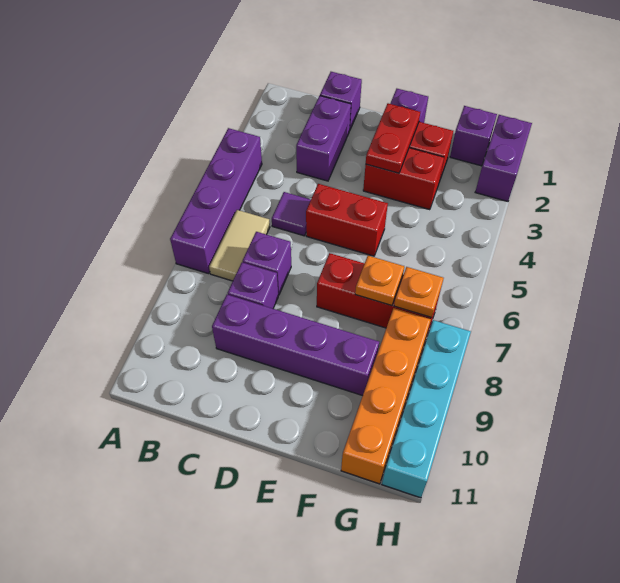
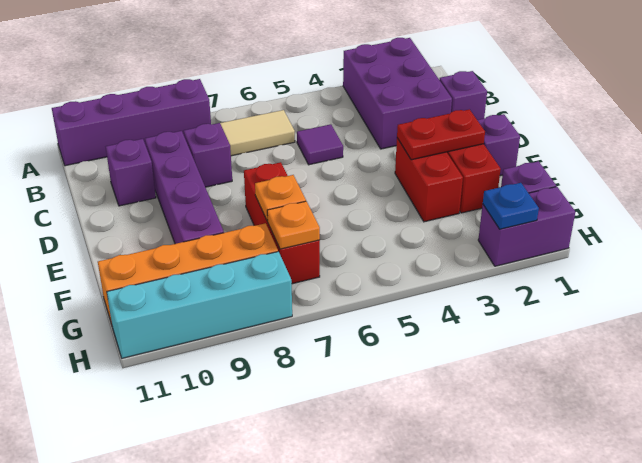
purple brick A4:A7 level 1 -> purple brick A8:A11 level 1
purple brick C2:C3 level 1 -> purple brick A2:C3 level 1
purple brick C7 level 1 -> purple brick C10 level 1
red brick D5:E5 level 1 -> none
none -> blue plate H2 level 2

